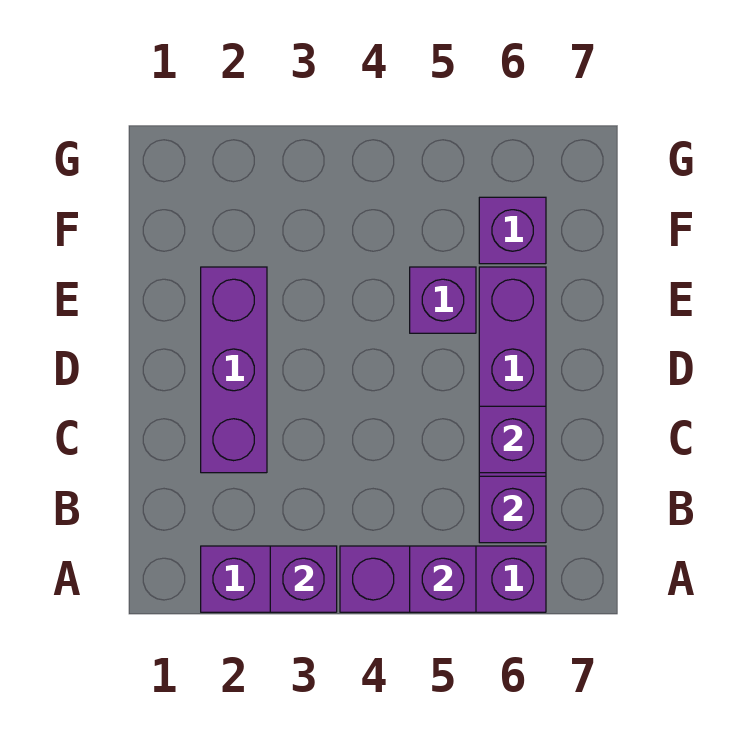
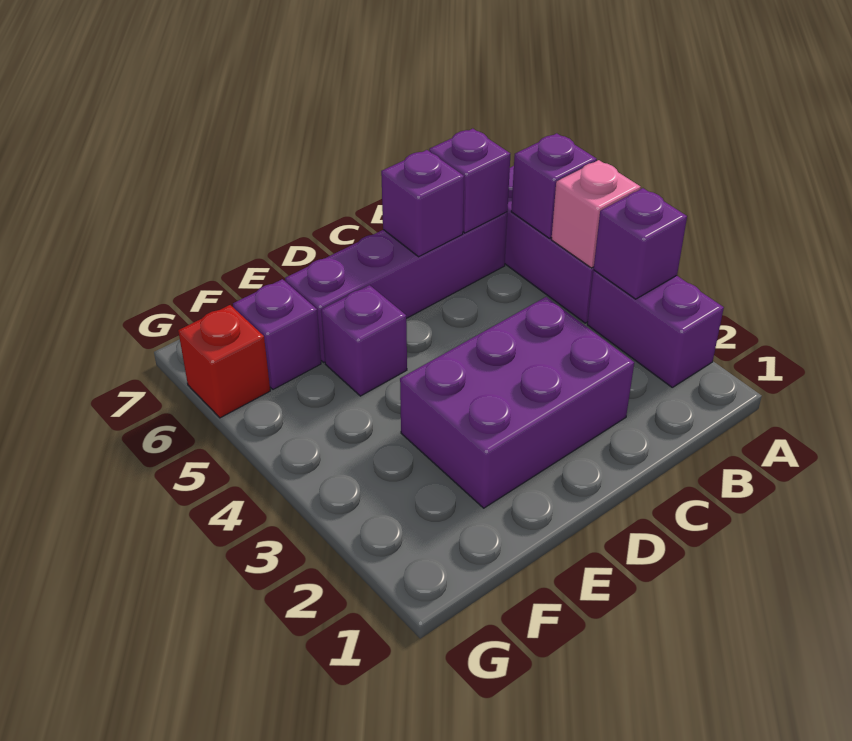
none -> pink brick A4 level 2
purple brick C2:E2 level 1 -> purple brick C2:E3 level 1
none -> red brick G6 level 1

